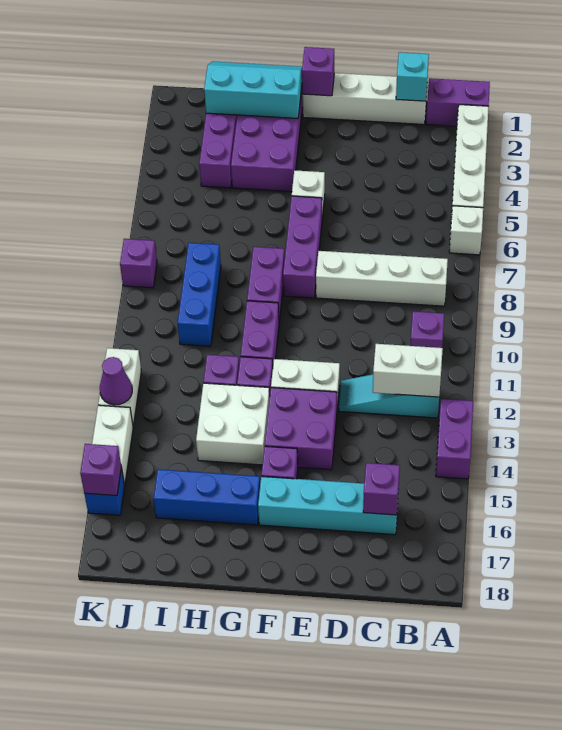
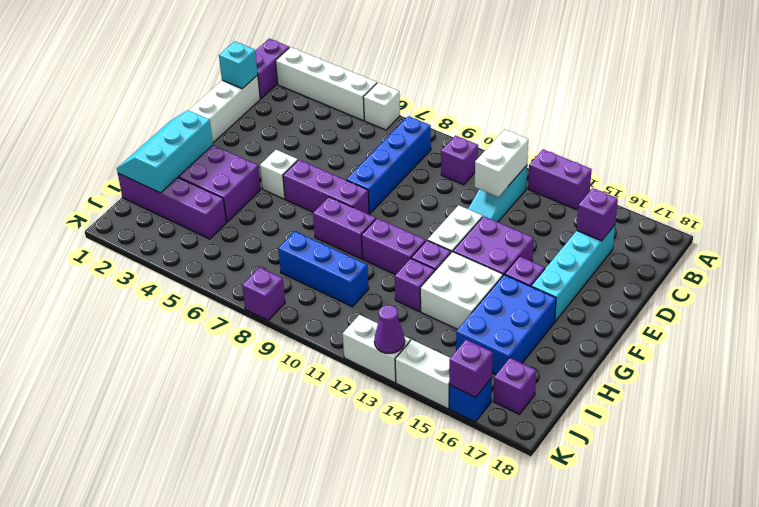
white brick B8:E8 level 1 -> blue brick B8:E8 level 1
purple brick F1 level 2 -> purple brick J17 level 1
blue brick G16:I16 level 1 -> blue brick G15:I16 level 1

